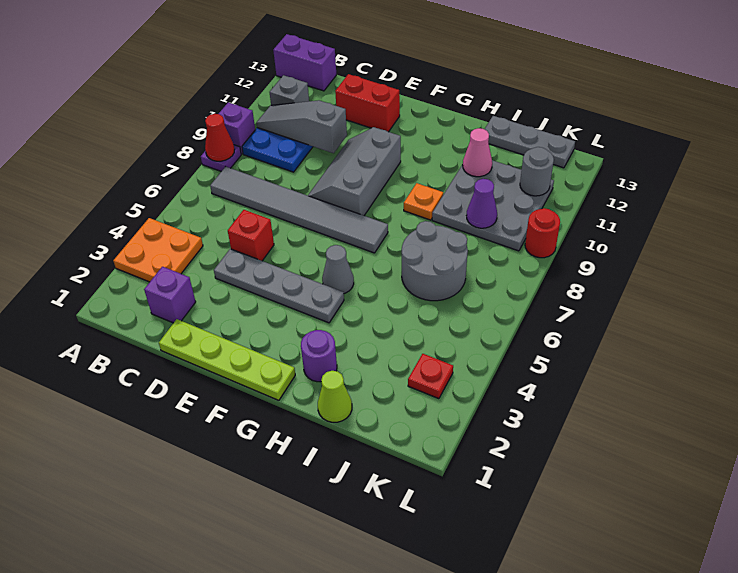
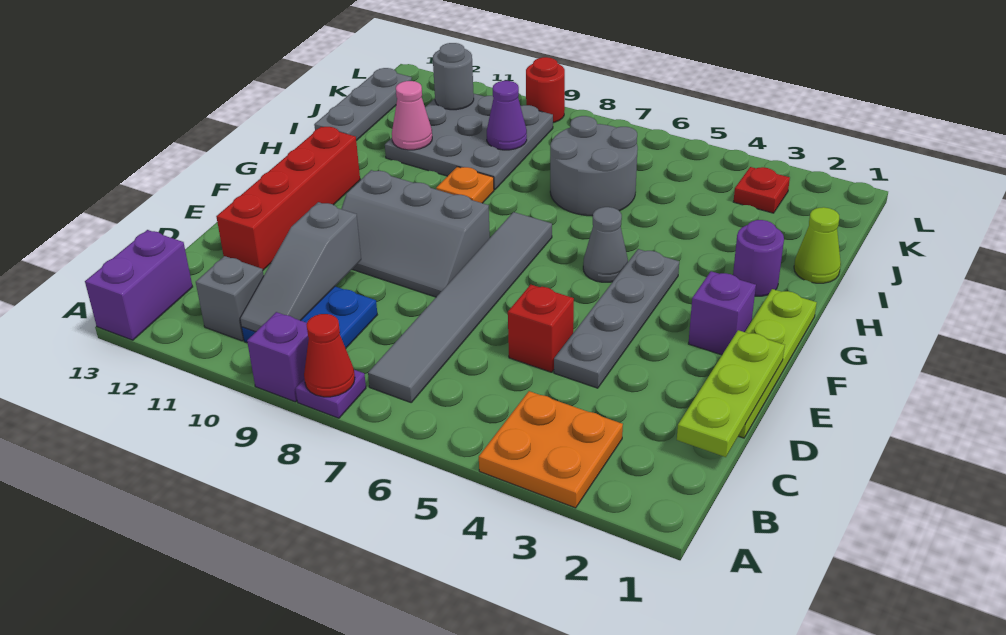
none -> lime plate C1:E1 level 2
purple brick C2 level 1 -> purple brick F2 level 1
red brick D12:E12 level 1 -> red brick D12:G12 level 1

